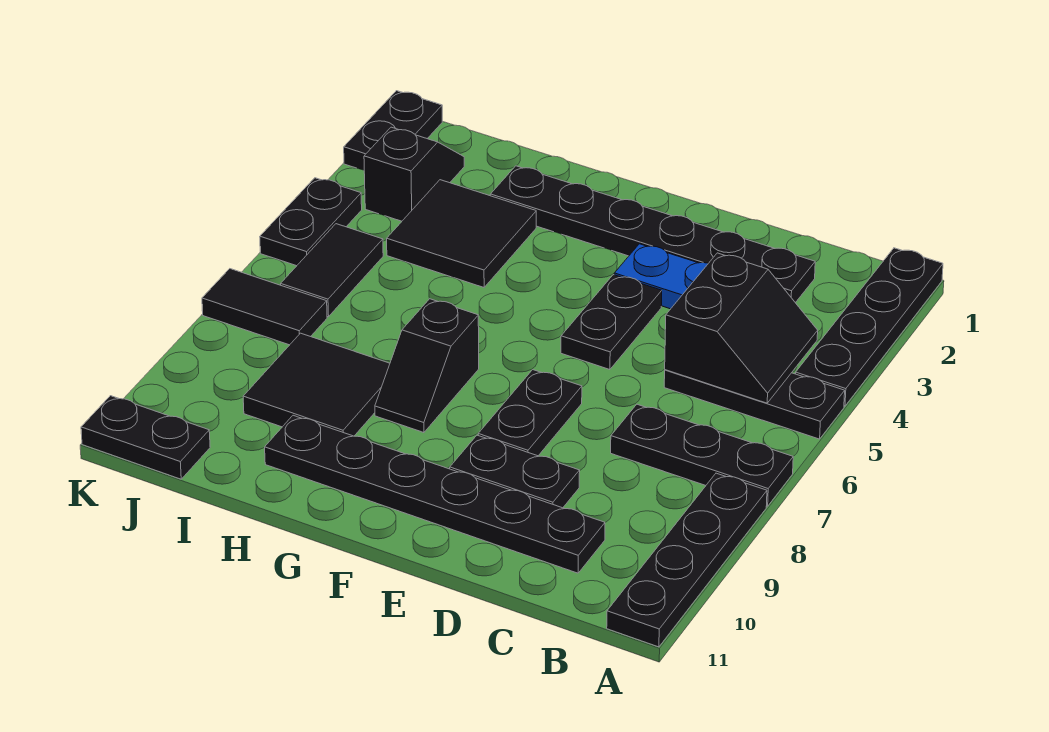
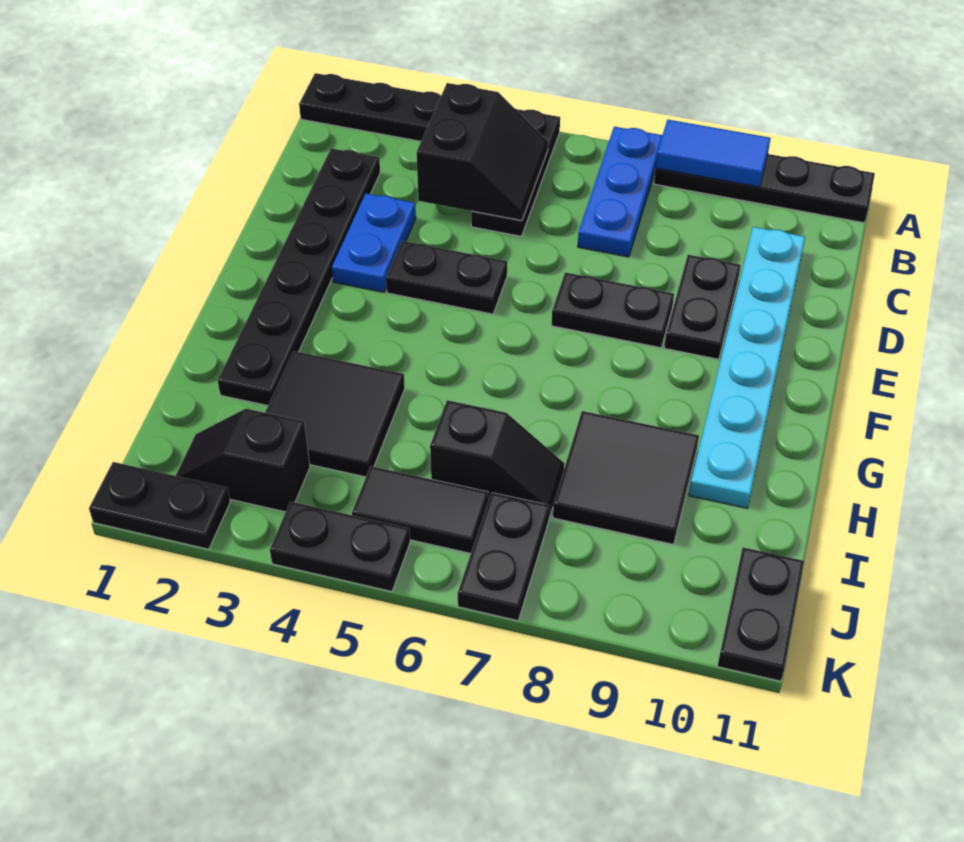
black plate A7:C7 level 1 -> blue plate A7:C7 level 1
none -> blue tile A8:A9 level 2
black slope B4:C5 level 2 top C -> black slope B4:C5 level 2 top 4
black plate C10:H10 level 1 -> cyan plate C10:H10 level 1
black slope G7:G8 level 1 top 7 -> black slope I6:I7 level 1 top 6
black tile J7:K7 level 1 -> black plate J7:K7 level 1

